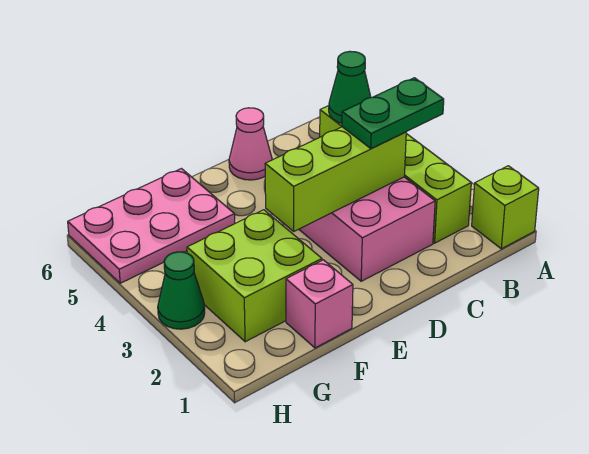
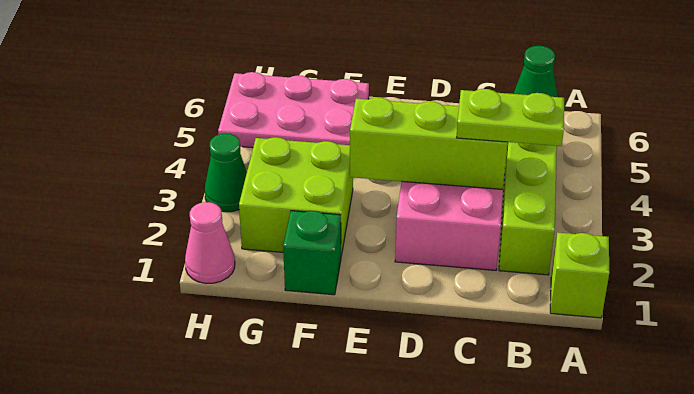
green plate B3:C3 level 3 -> lime plate B3:C3 level 3
pink cone D6 level 1 -> pink cone H1 level 1
pink brick F1 level 1 -> green brick F1 level 1

